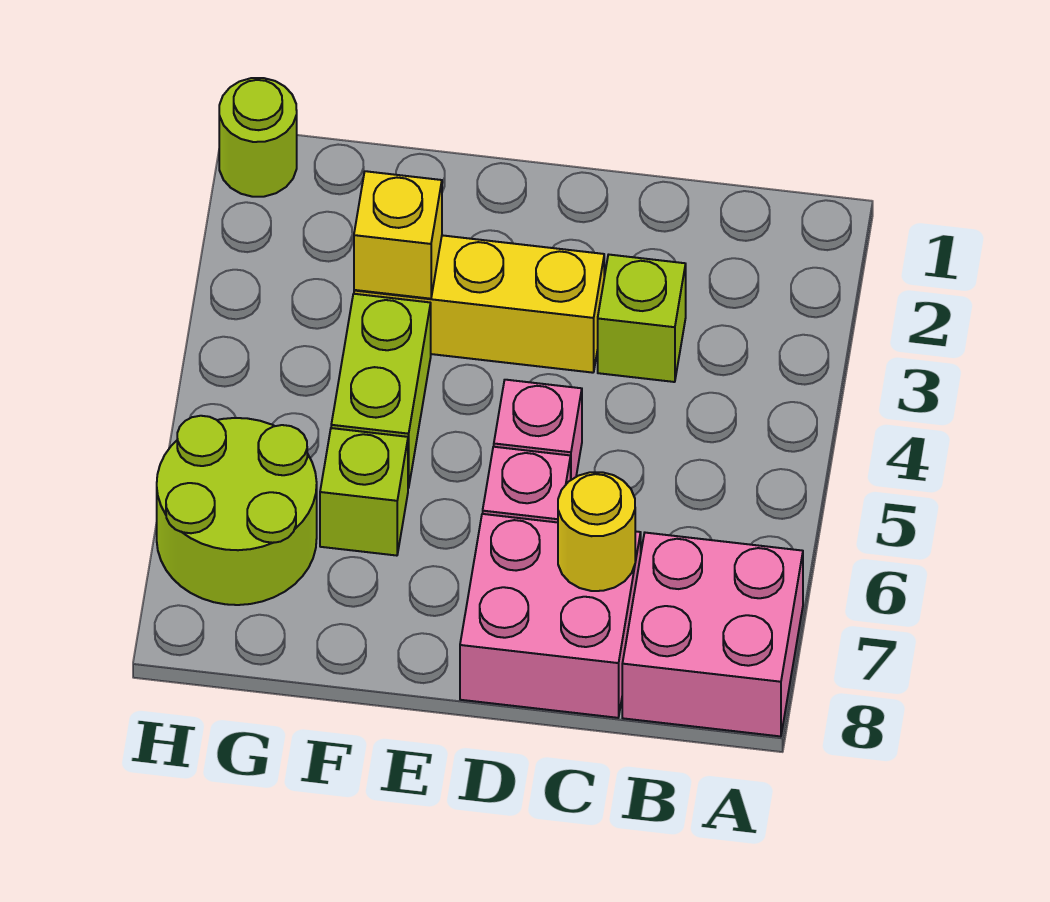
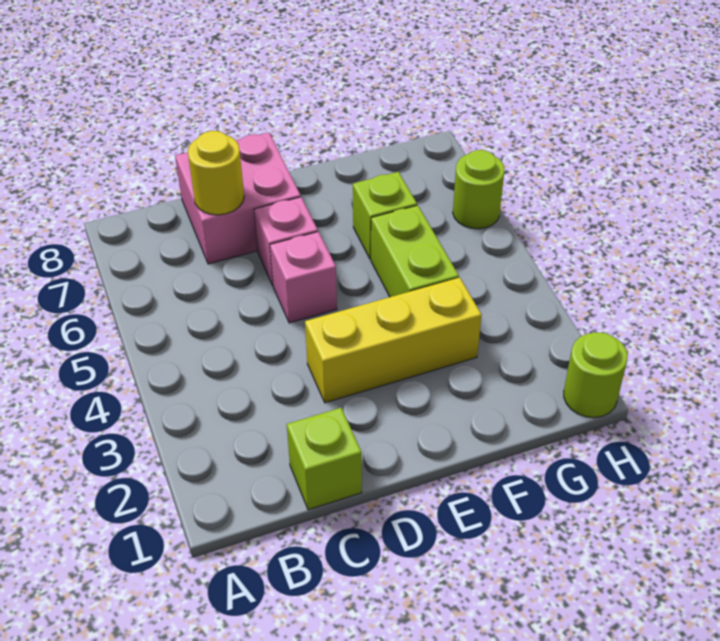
pink brick A7:B8 level 1 -> none
lime brick C3 level 1 -> lime brick C1 level 1
yellow brick F3 level 2 -> none
lime round brick G6:H7 level 1 -> lime round brick H6 level 1

